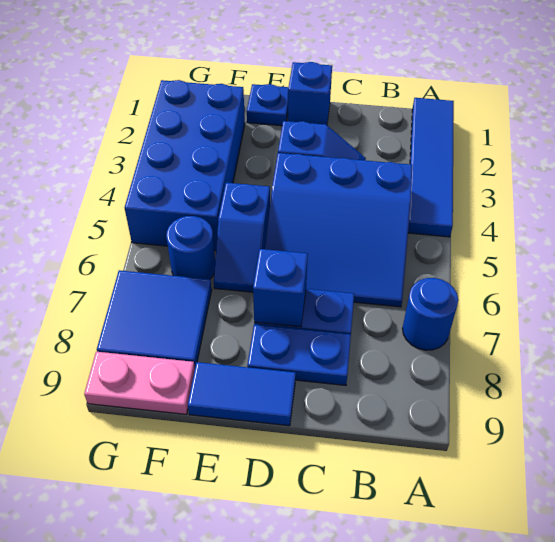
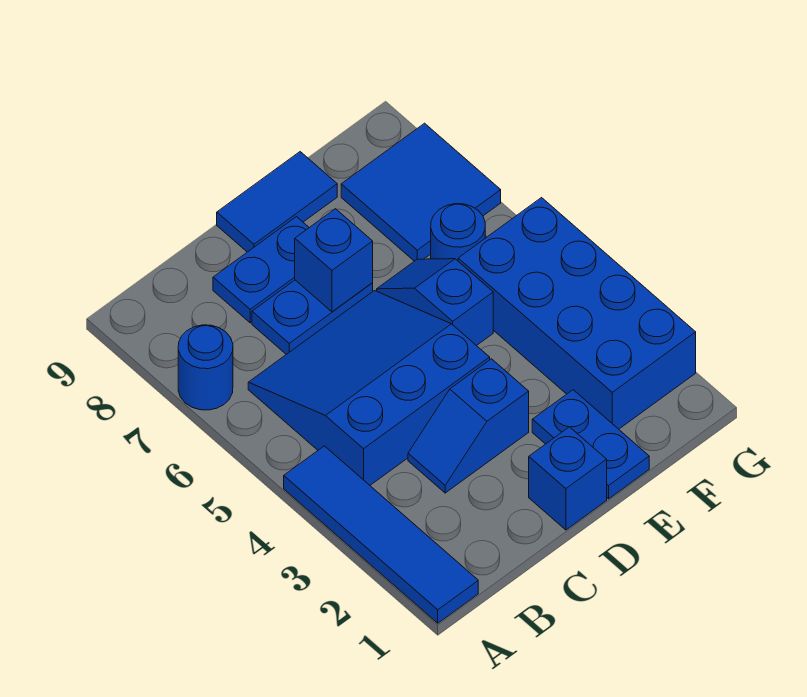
blue plate E1 level 1 -> blue plate E1:E2 level 1
pink plate F9:G9 level 1 -> none

